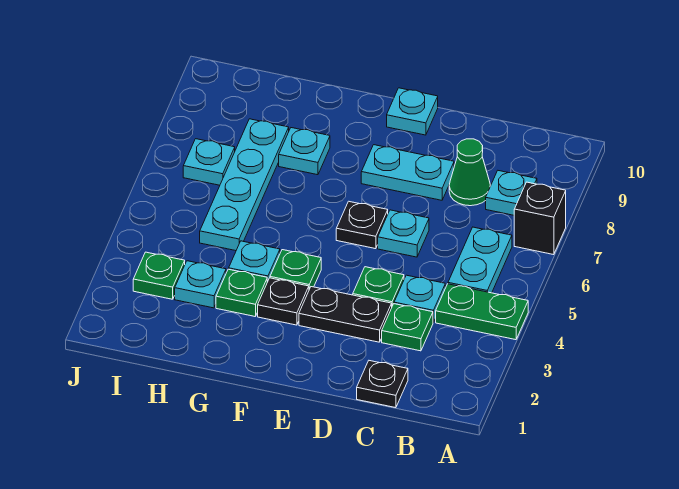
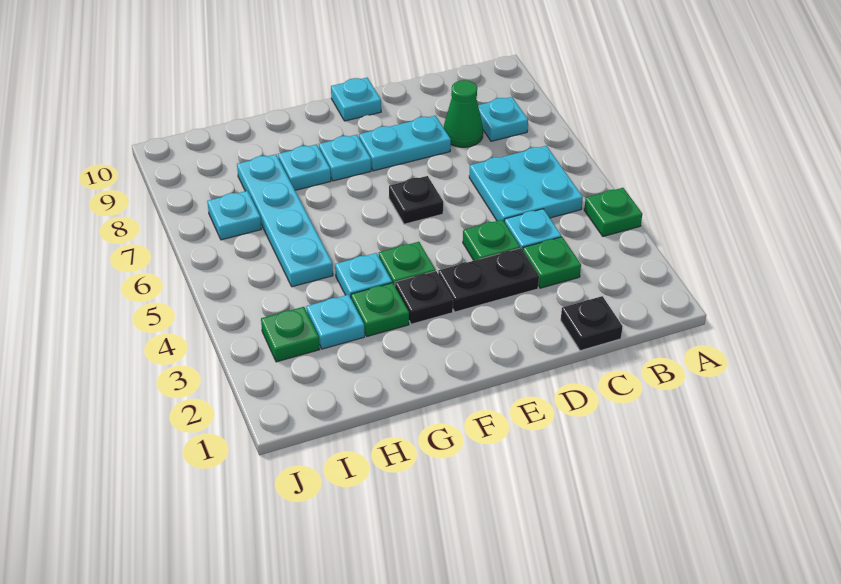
green plate A4:B4 level 1 -> green plate A4 level 1
black brick A7 level 1 -> none
cyan plate B5:B6 level 1 -> cyan plate B5:C6 level 1
cyan plate D6 level 1 -> cyan plate F8 level 1

